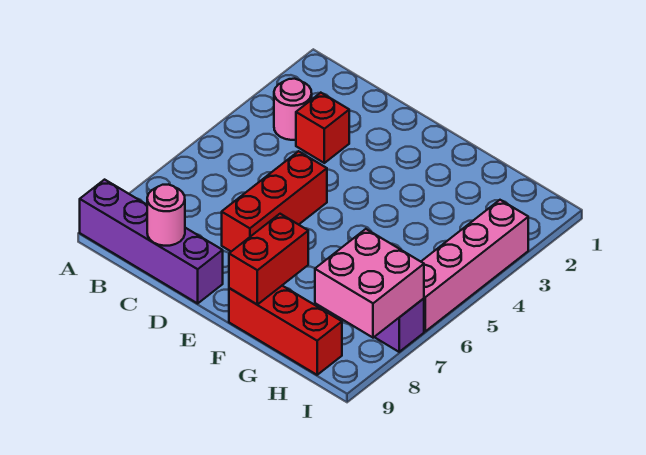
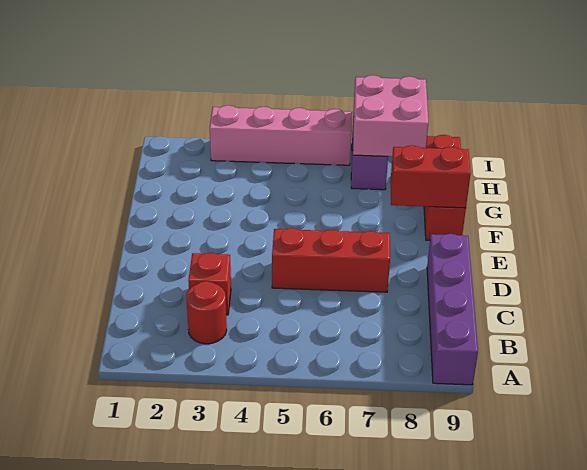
pink round brick B3 level 1 -> red round brick B3 level 1
pink round brick C9 level 2 -> none

